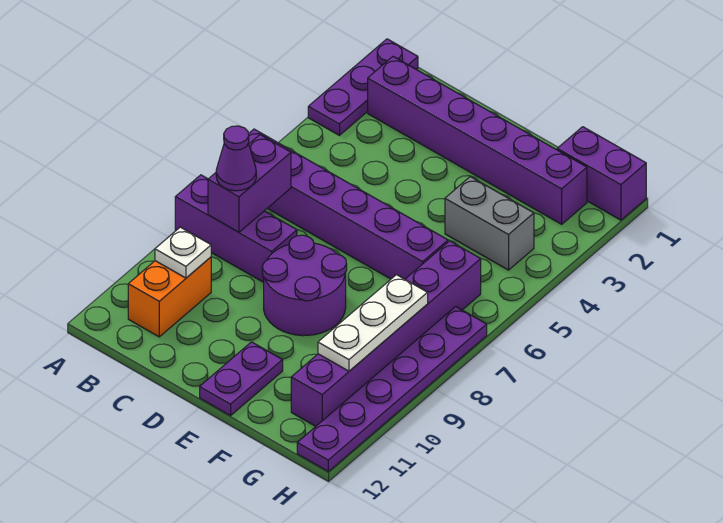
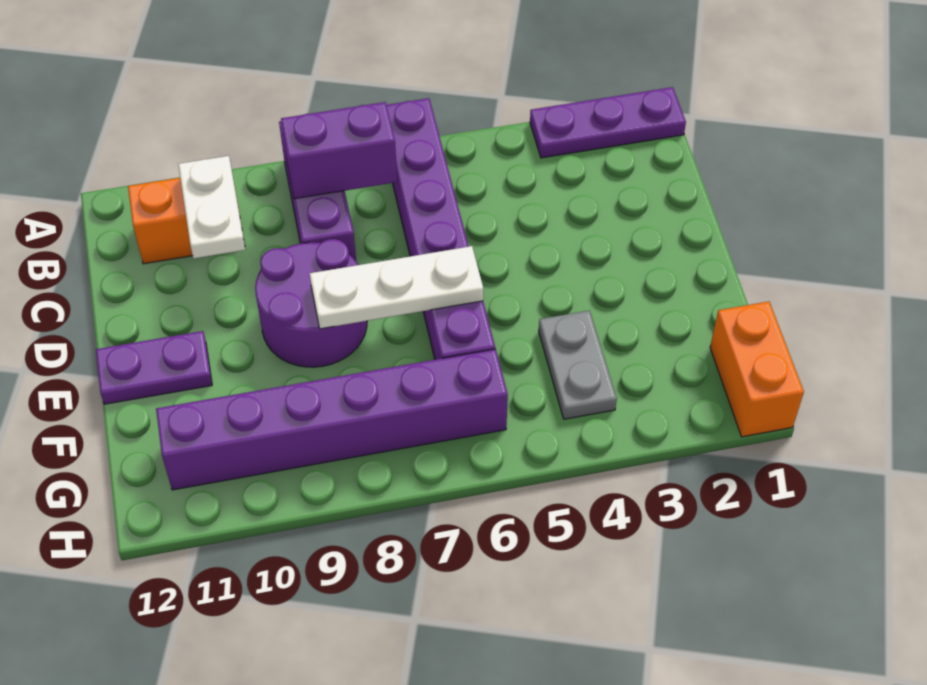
purple brick B2:G2 level 1 -> none
purple cone B8 level 3 -> none
white plate B10 level 2 -> white plate B10:C10 level 2
grey brick F4:G4 level 1 -> grey plate F4:G4 level 1
purple brick G1:H1 level 1 -> orange brick G1:H1 level 1
white plate G8:G10 level 2 -> white plate E6:E8 level 2
purple plate H7:H12 level 1 -> none

